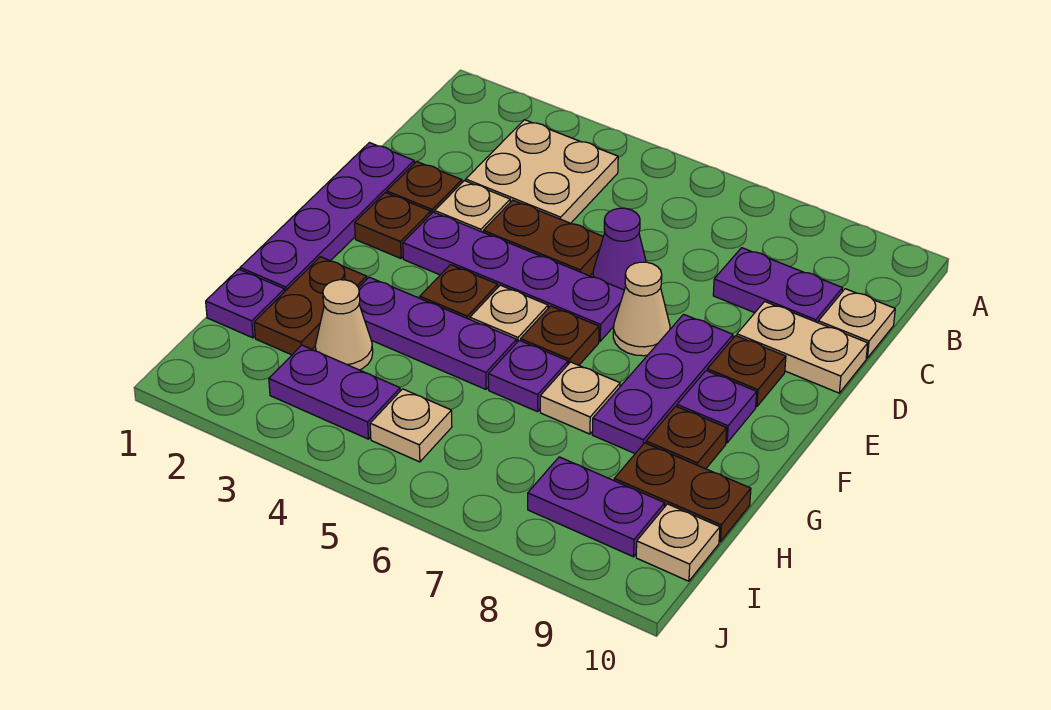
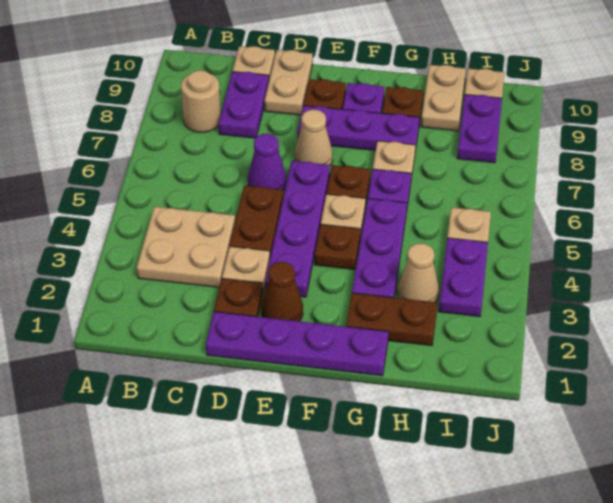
none -> tan round brick B8 level 1
brown plate E2 level 1 -> brown cone E2 level 1
purple plate H1 level 1 -> none
brown plate H9:H10 level 1 -> tan plate H9:H10 level 1

